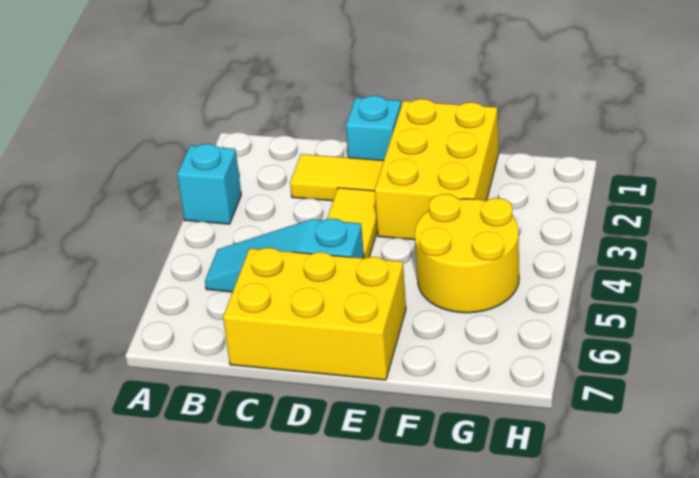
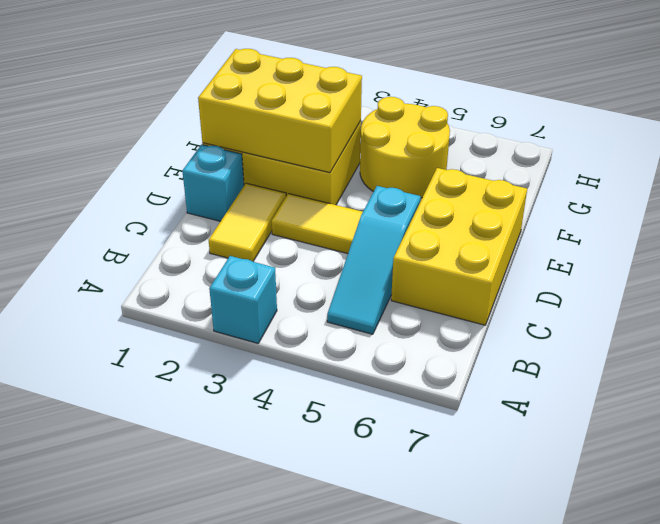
none -> yellow brick E1:F3 level 2

